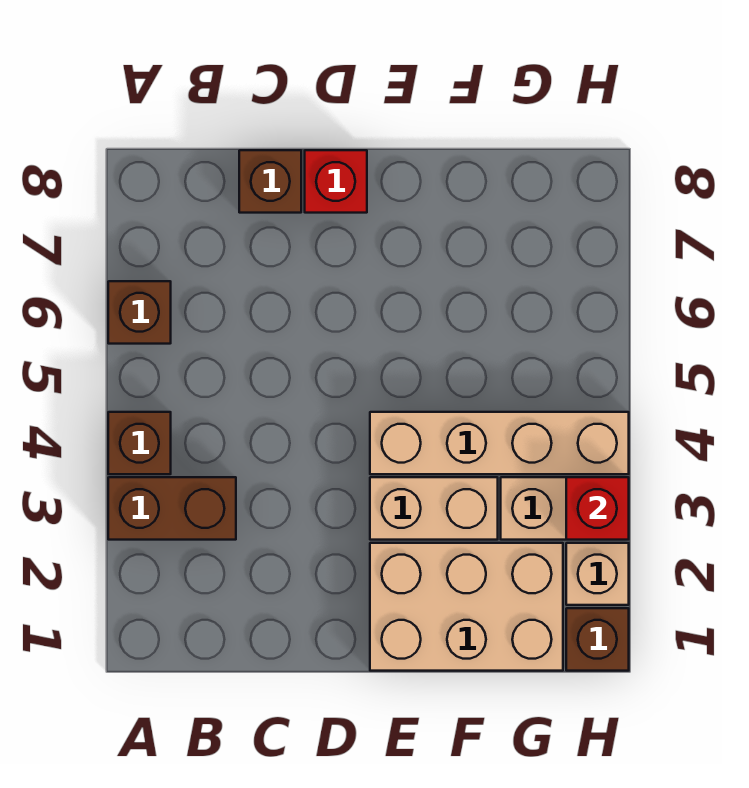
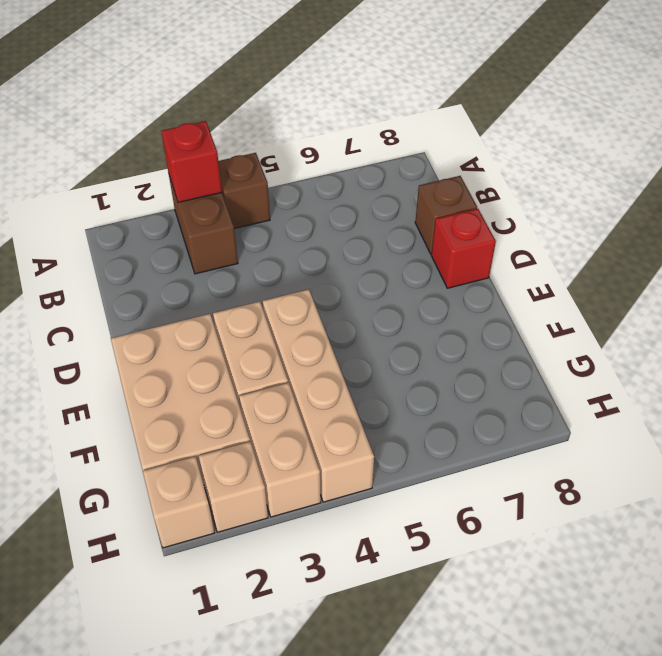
brown brick A6 level 1 -> none
brown brick H1 level 1 -> tan brick H1 level 1
red brick H3 level 2 -> red brick A3 level 2

